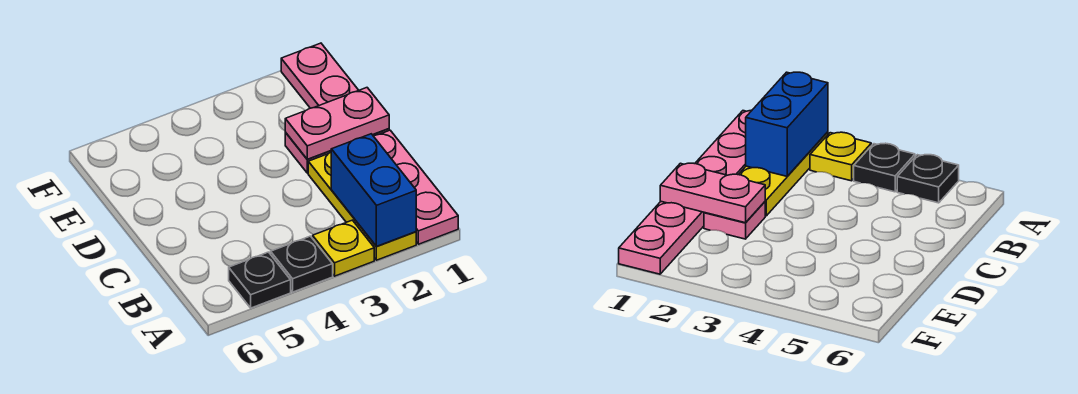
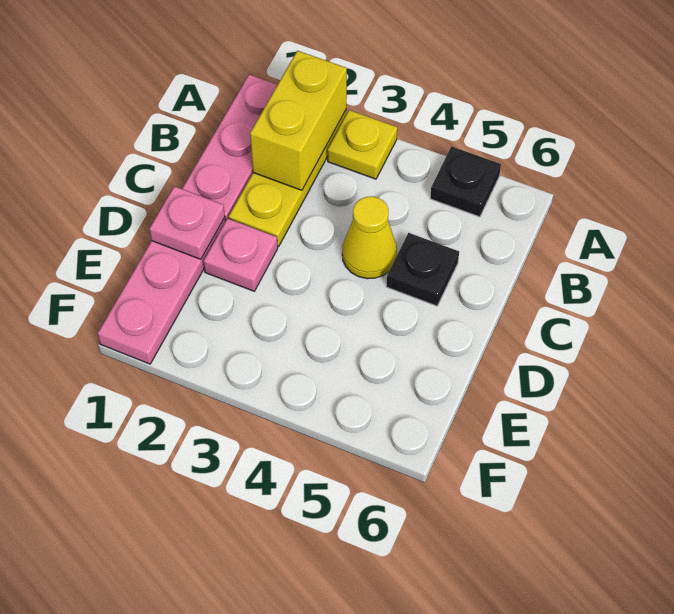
blue brick A2:B2 level 2 -> yellow brick A2:B2 level 2
black plate A4 level 1 -> black plate C5 level 1
none -> yellow cone C4 level 1
pink plate D1:D2 level 2 -> pink plate D1 level 2

